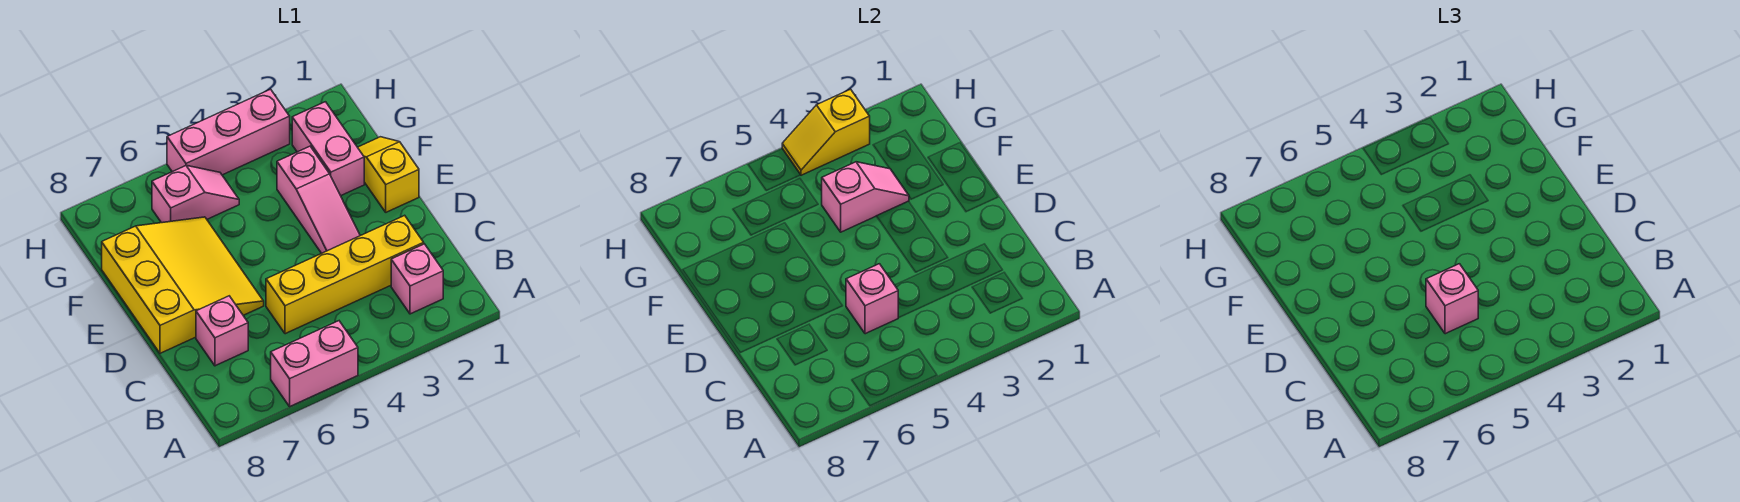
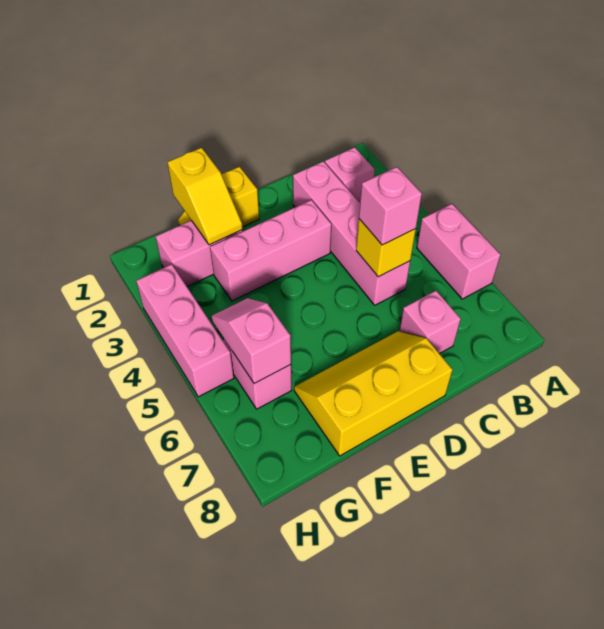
yellow brick C2:C5 level 1 -> pink brick C2:C5 level 1
pink brick C5 level 2 -> yellow brick C5 level 2
pink slope D3:F3 level 1 top F -> pink brick D3:F3 level 1
yellow slope D6:F8 level 1 top 8 -> yellow slope D7:F8 level 1 top 8
pink slope F3:F4 level 2 top 4 -> pink slope G5:G6 level 2 top 6
yellow slope H3:H4 level 2 top 3 -> yellow slope F1:F2 level 2 top 1

